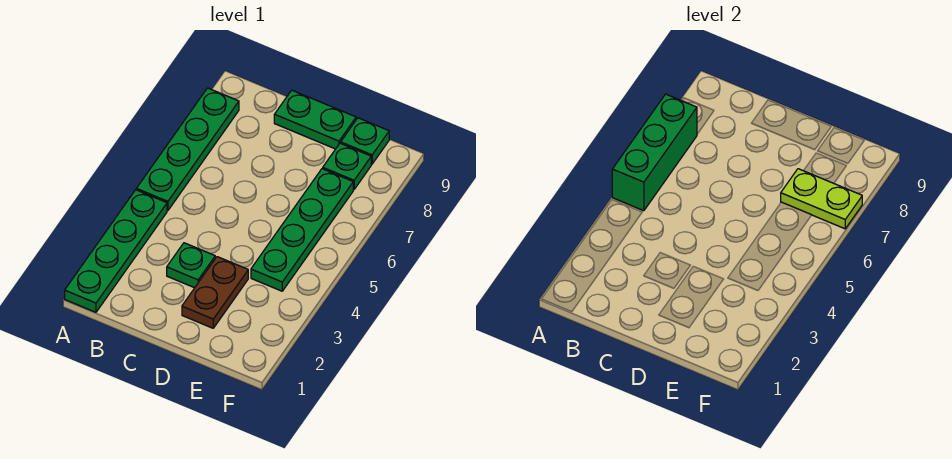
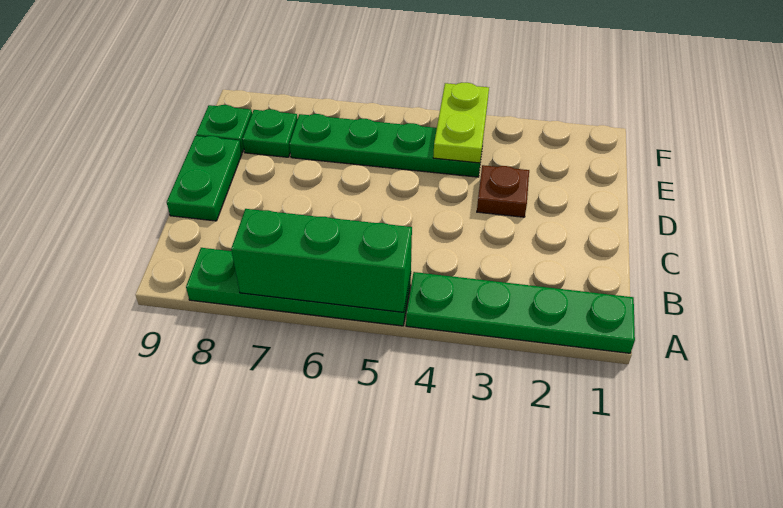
green plate C3 level 1 -> none
brown plate D2:D3 level 1 -> brown plate D3 level 1
lime plate E7:F7 level 2 -> lime plate E4:F4 level 2

